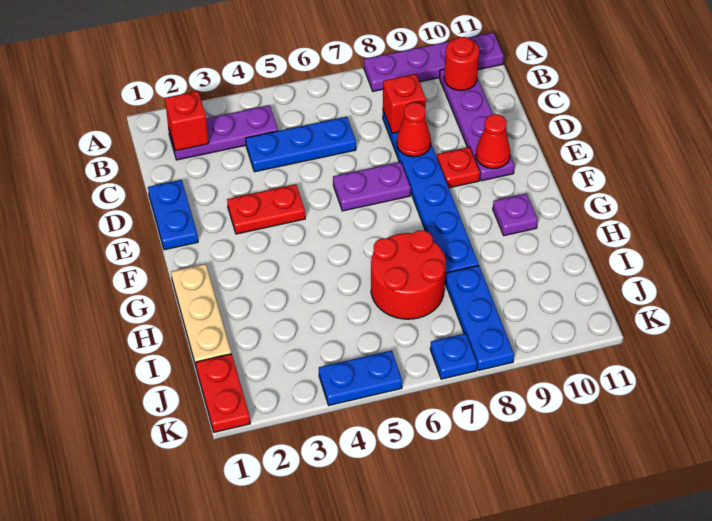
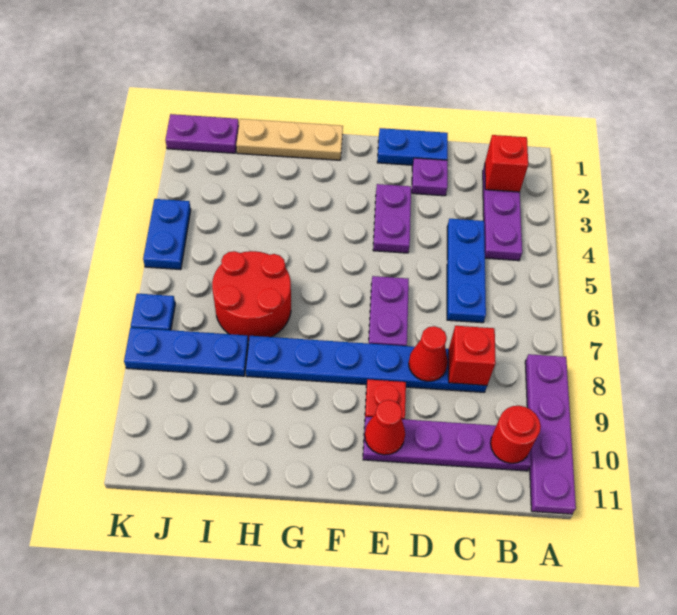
red plate E3:E4 level 1 -> purple plate E3:E4 level 1
purple plate G10 level 1 -> purple plate D2 level 1
red plate J1:K1 level 1 -> purple plate J1:K1 level 1

